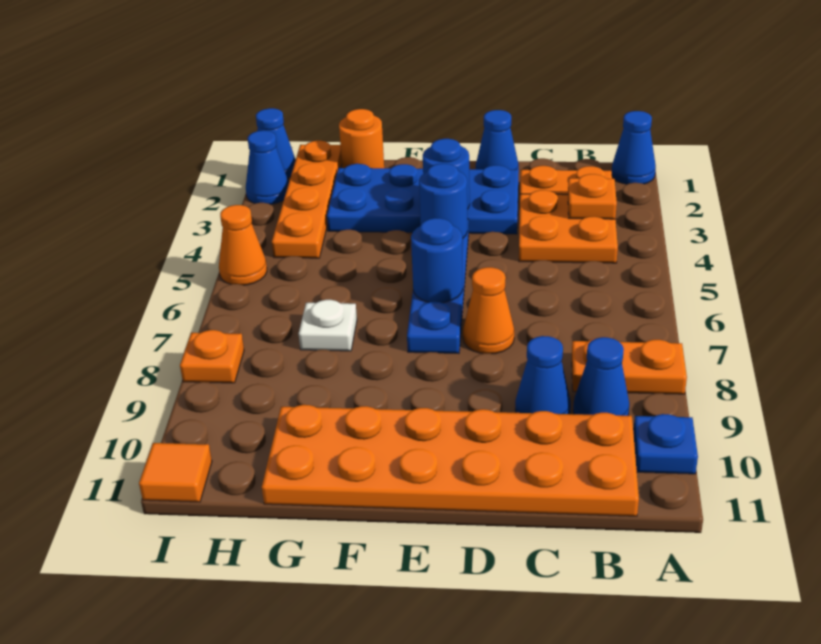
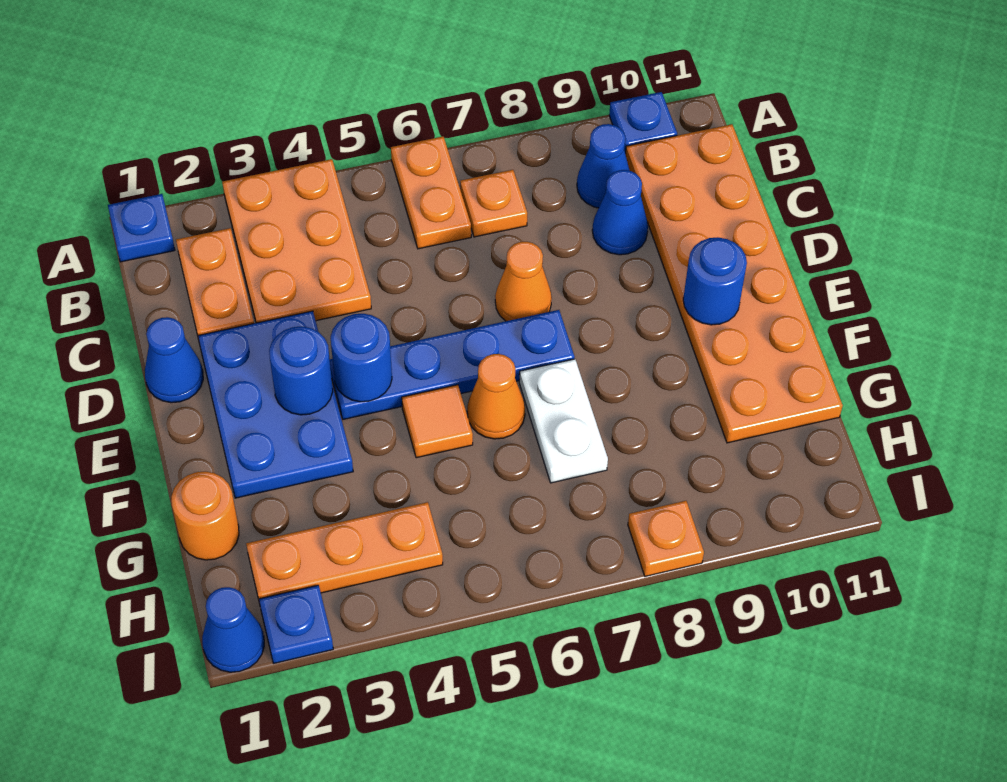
blue cone A1 level 1 -> blue plate A1 level 1
orange plate A8:B8 level 1 -> orange plate A6:B6 level 1
orange plate B3:C4 level 1 -> orange plate A3:C4 level 1
orange plate B3 level 2 -> orange plate B7 level 1
blue plate D2:G3 level 1 -> blue plate D2:F3 level 1
blue round brick E6 level 2 -> blue round brick E10 level 2
white plate G7 level 1 -> white plate F7:G7 level 1
orange plate H1:H4 level 1 -> orange plate H2:H4 level 1
blue cone I2 level 1 -> blue plate I2 level 1
orange cone I5 level 1 -> orange cone F6 level 1
orange tile I11 level 1 -> orange tile F5 level 1

